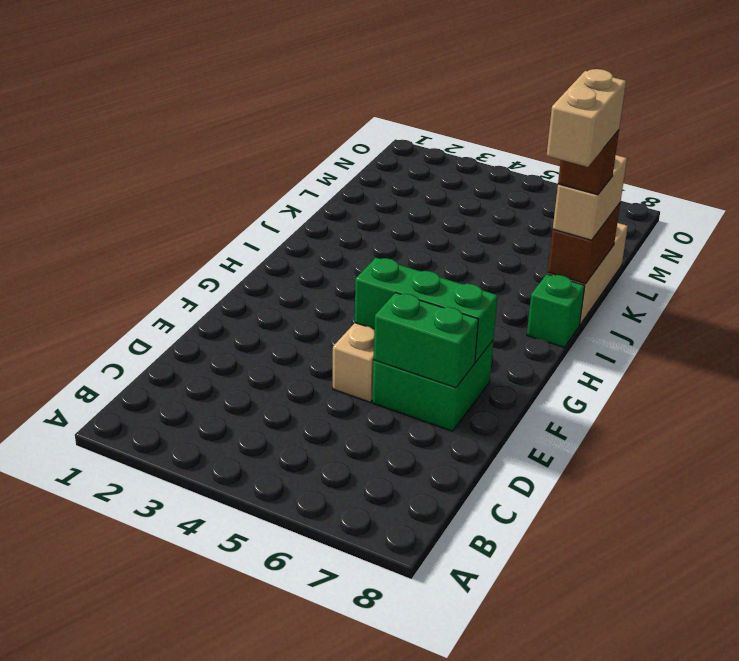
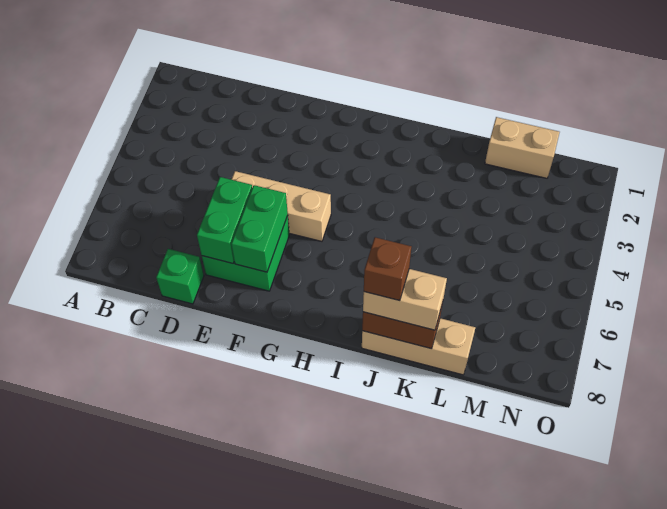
green brick F5:F7 level 2 -> green brick F6:F7 level 2
green brick I8 level 1 -> green brick D8 level 1
tan brick I8:J8 level 5 -> tan brick L1:M1 level 1

